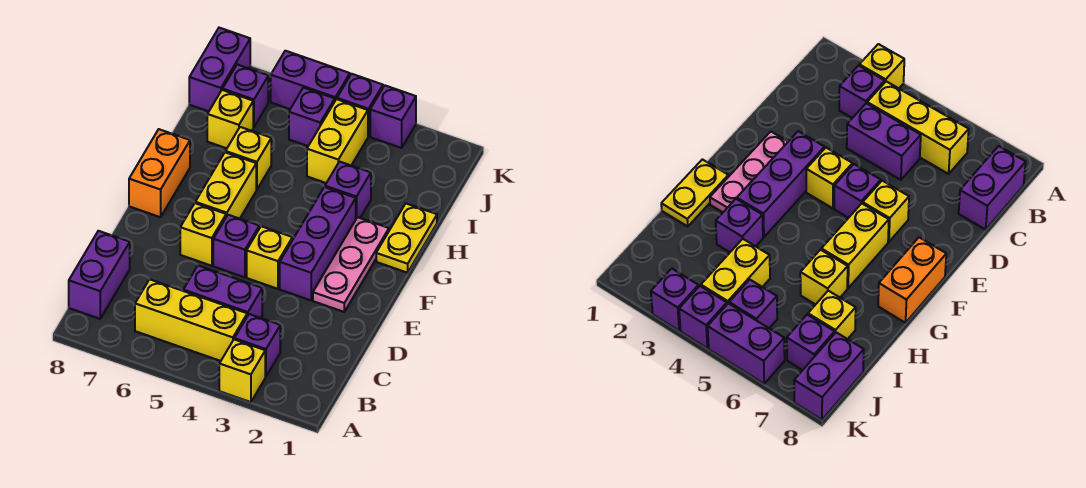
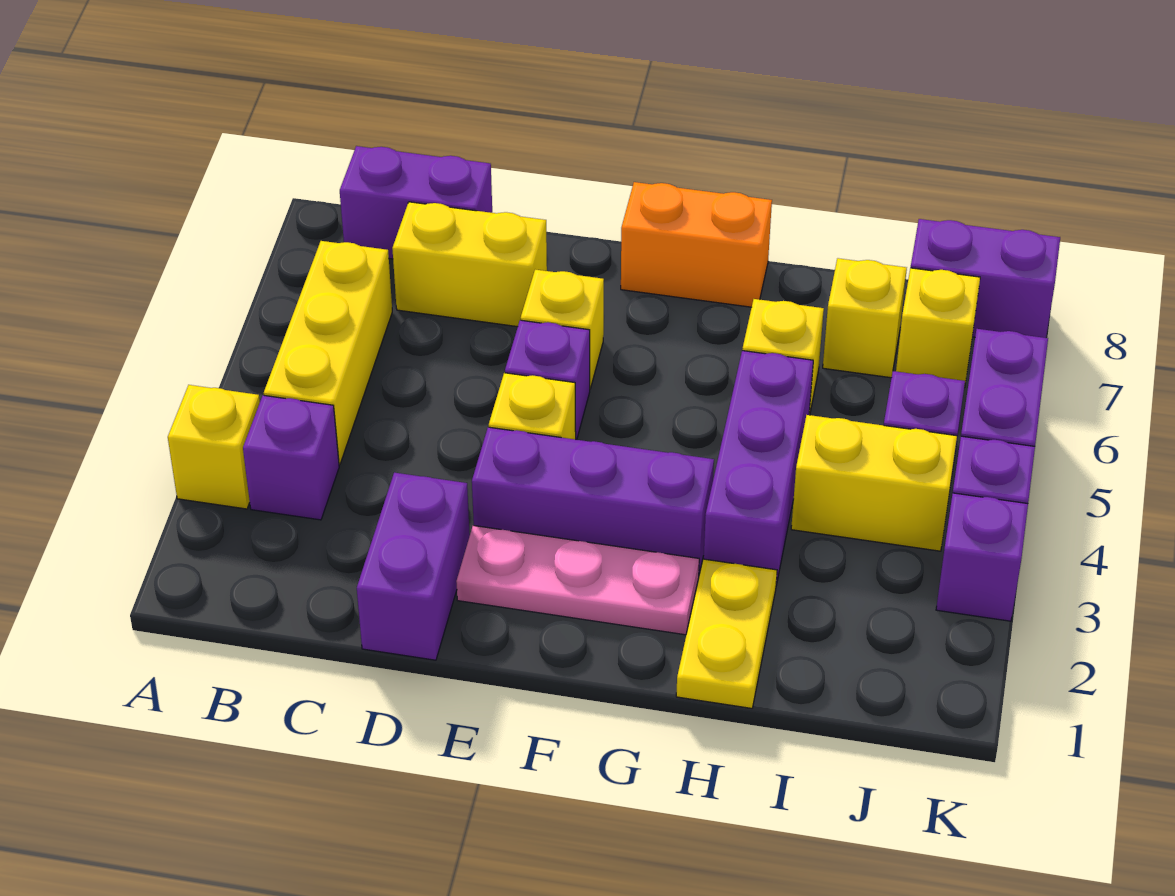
purple brick C4:C5 level 1 -> purple brick D1:D2 level 1
yellow brick F6:G6 level 1 -> yellow brick C7:D7 level 1
yellow plate G1:H1 level 1 -> yellow plate H1:H2 level 1
purple brick H3 level 1 -> purple brick H3:H5 level 1
purple brick J7 level 1 -> yellow brick J7 level 1

